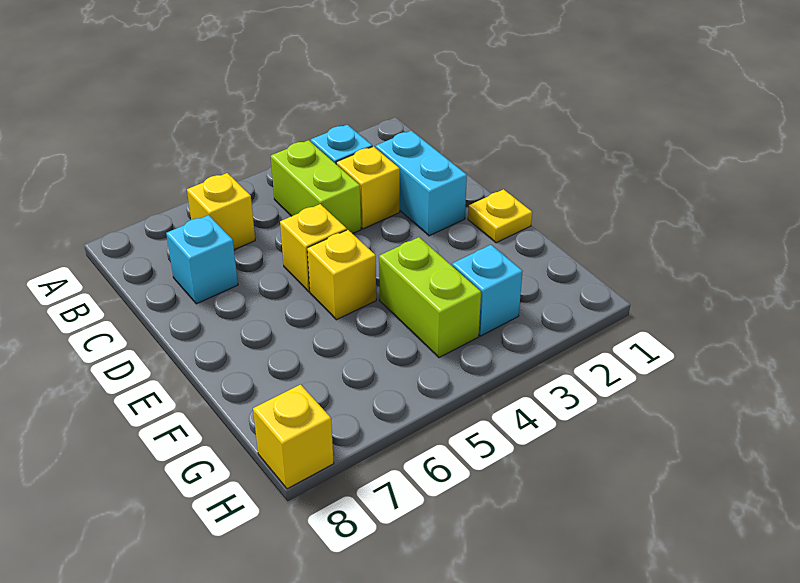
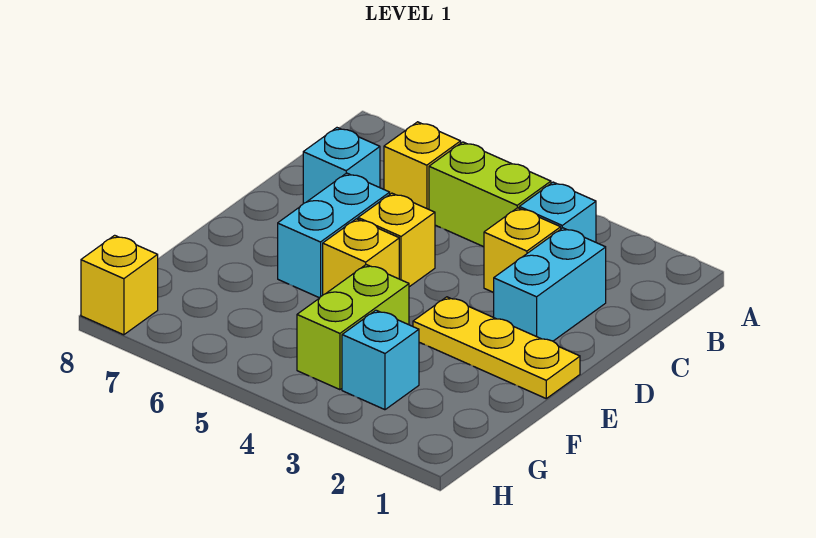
lime brick B4:C4 level 1 -> lime brick B4:B5 level 1
none -> cyan brick D6:E6 level 1
yellow plate E1 level 1 -> yellow plate E1:E3 level 1

